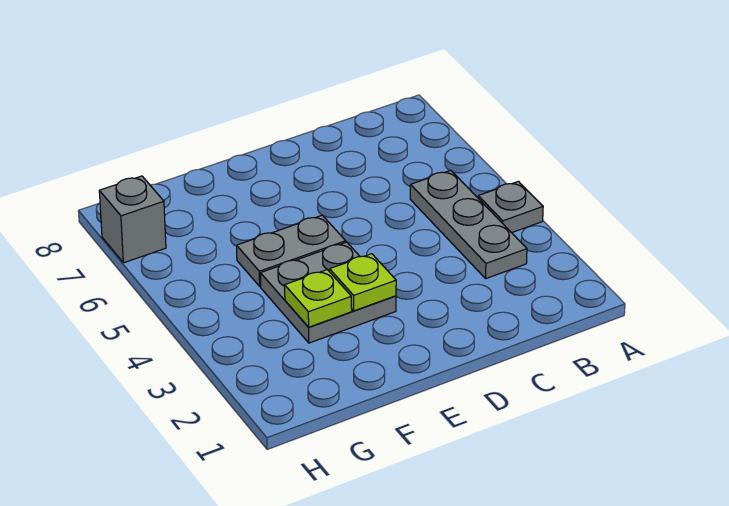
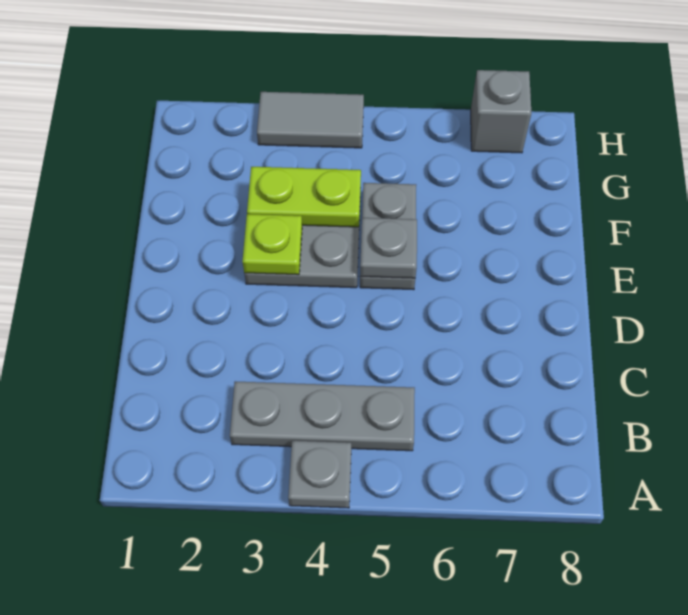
none -> grey plate E5 level 2
lime plate F3 level 2 -> lime plate F3:F4 level 2
none -> grey tile H3:H4 level 1

